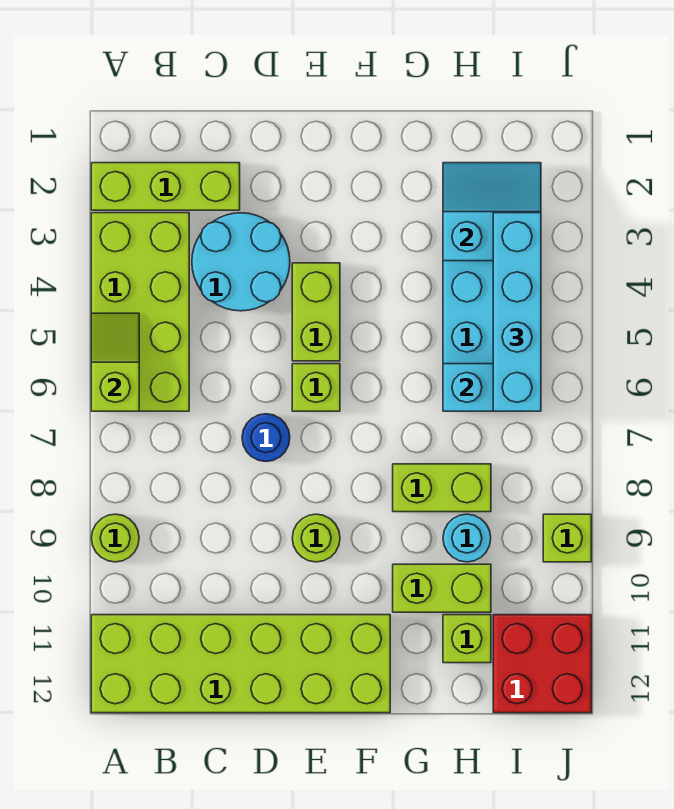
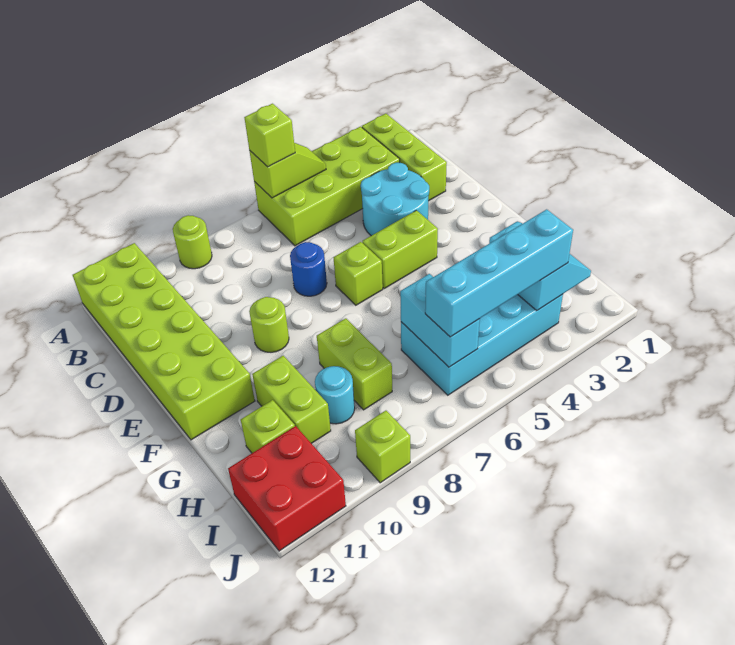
none -> lime brick A6 level 3

